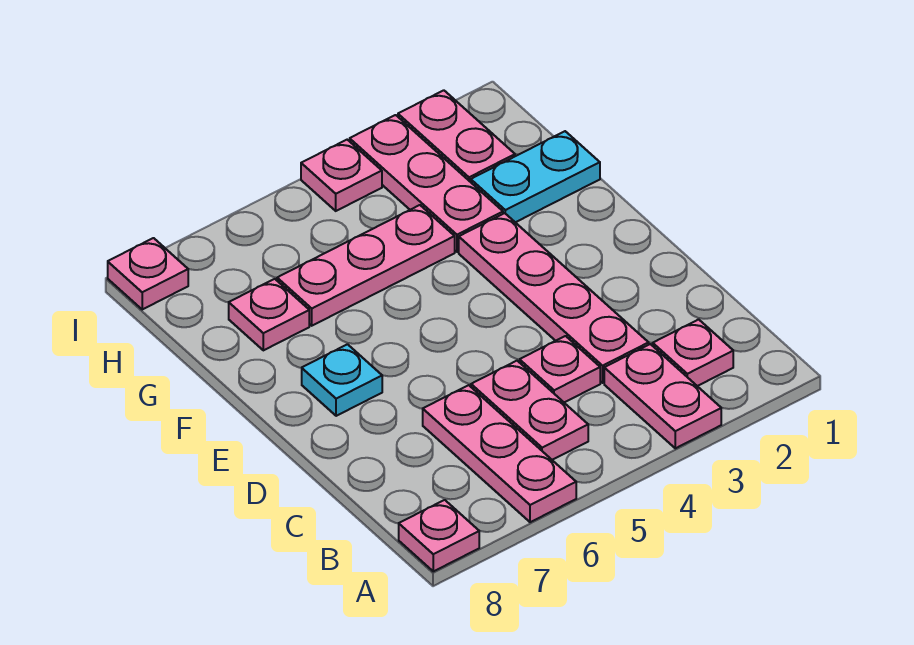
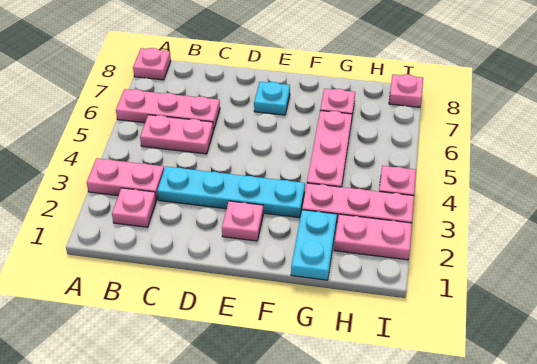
pink plate C3:F3 level 1 -> cyan plate C3:F3 level 1
pink plate C4 level 1 -> pink plate E2 level 1

